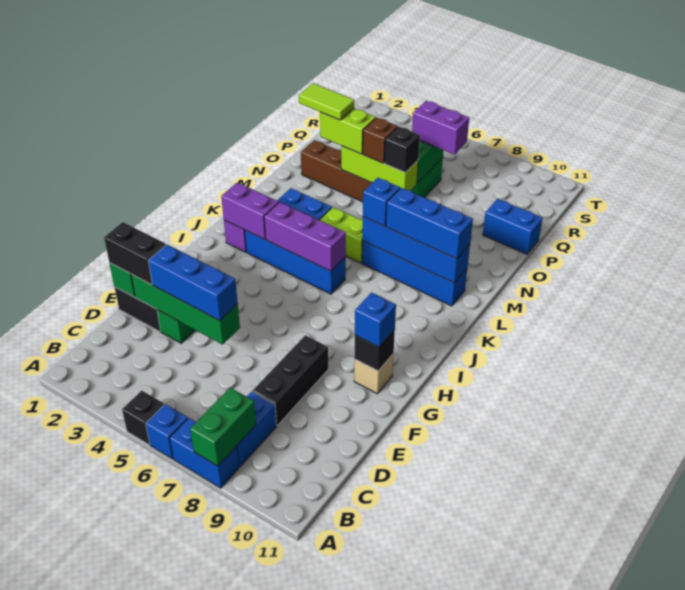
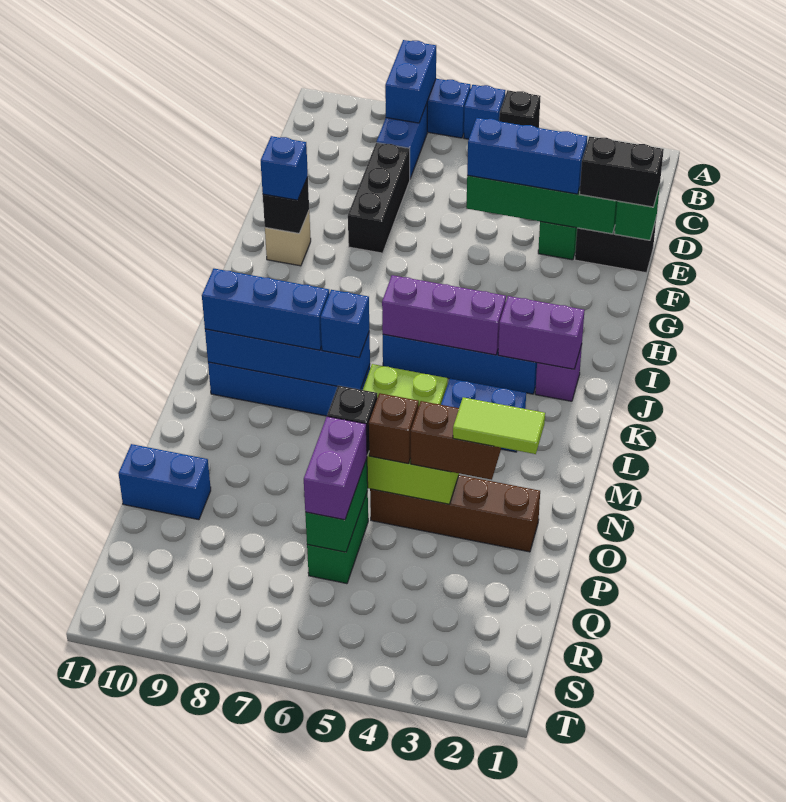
green brick A8:B8 level 2 -> blue brick A8:B8 level 2
lime brick O3:O4 level 3 -> brown brick O3:O4 level 3
purple brick Q6:Q7 level 3 -> purple brick P6:Q6 level 3

